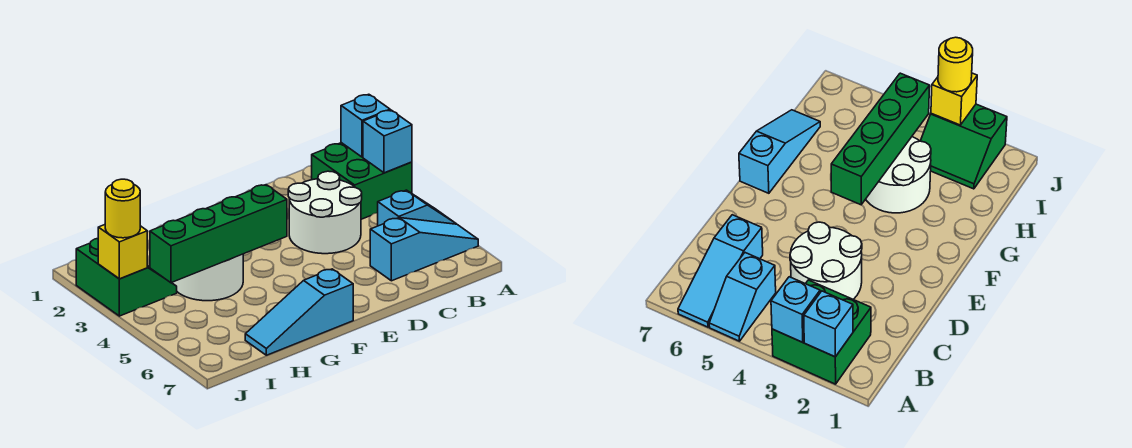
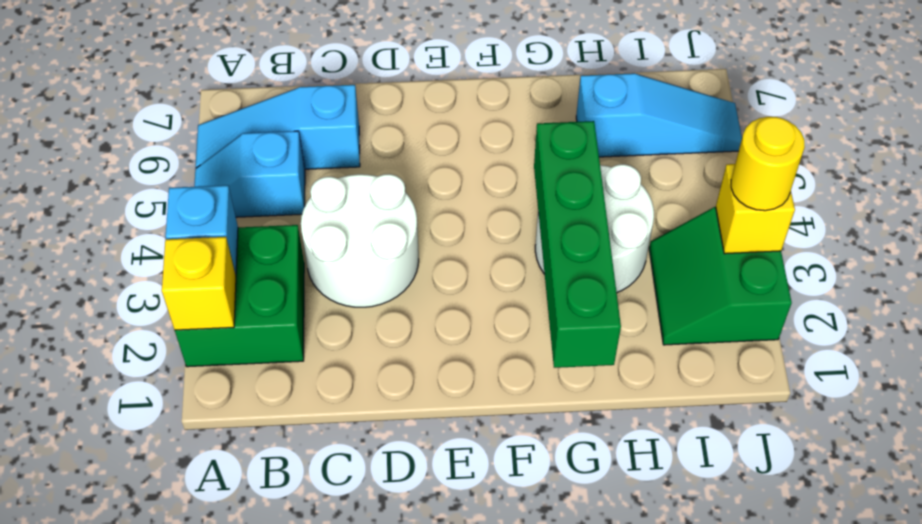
cyan brick A2 level 2 -> yellow brick A2 level 2
green brick F4:I4 level 2 -> green brick G1:G4 level 2
cyan slope F7:H7 level 1 top F -> cyan slope H6:J6 level 1 top H

